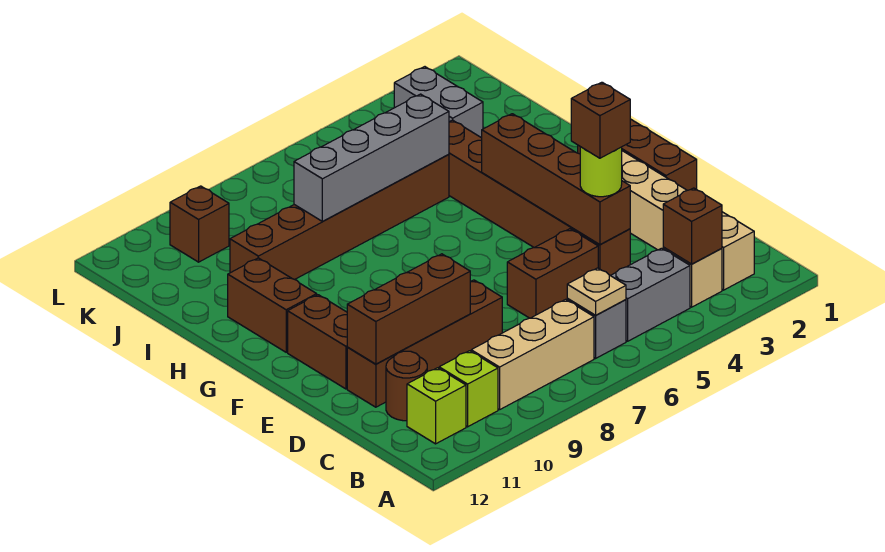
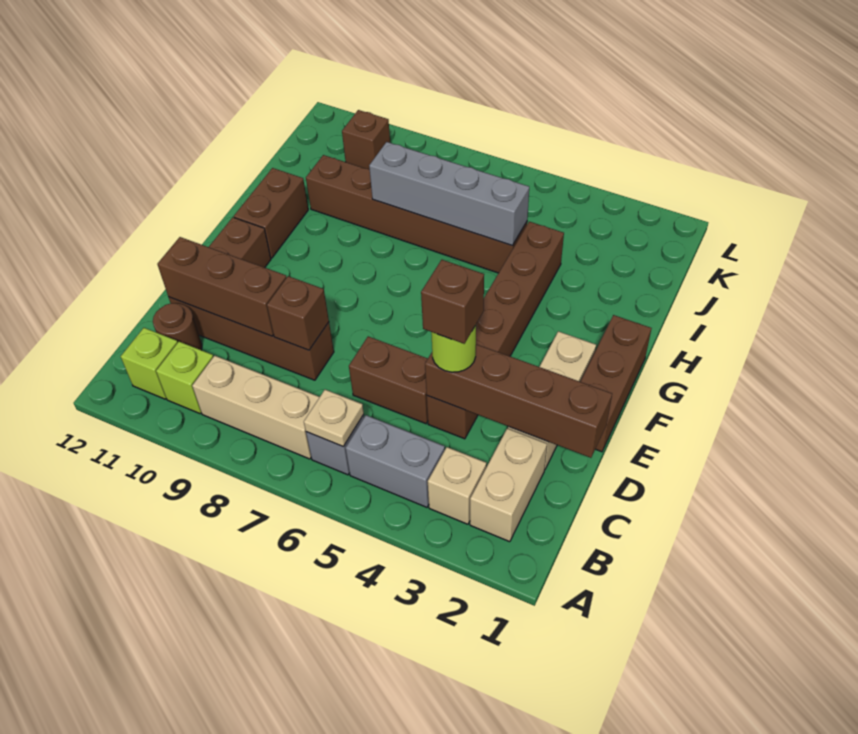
brown brick B3 level 2 -> brown brick D8 level 2
brown brick D4:G4 level 2 -> brown brick D1:D4 level 2
grey brick J3:K3 level 1 -> none

